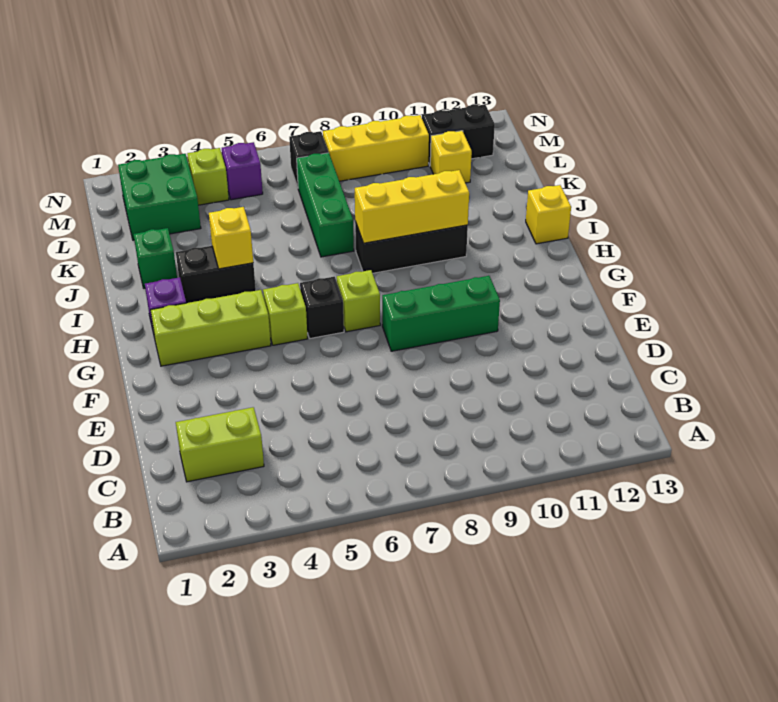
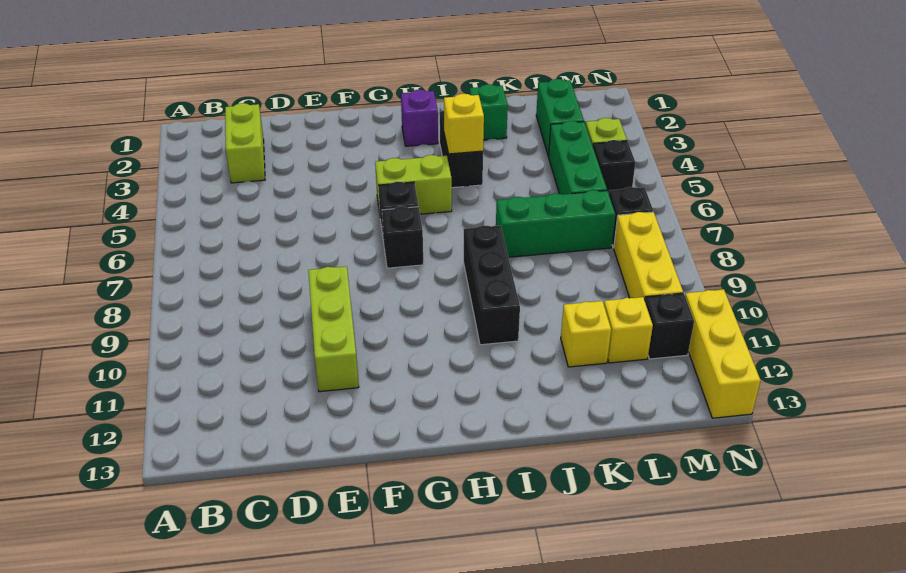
green brick F8:F10 level 1 -> green brick L4:L6 level 1
lime brick G2:G4 level 1 -> lime brick E9:E11 level 1
lime brick G5 level 1 -> lime brick G5:H5 level 1
lime brick G7 level 1 -> black brick G7 level 1
yellow brick I8:I10 level 2 -> yellow brick N11:N13 level 1
yellow brick I13 level 1 -> yellow brick K11 level 1
green brick L2:M3 level 1 -> green brick L2:L3 level 1
purple brick M5 level 1 -> black brick M5 level 1
black brick M11:M12 level 1 -> black brick M11 level 1

